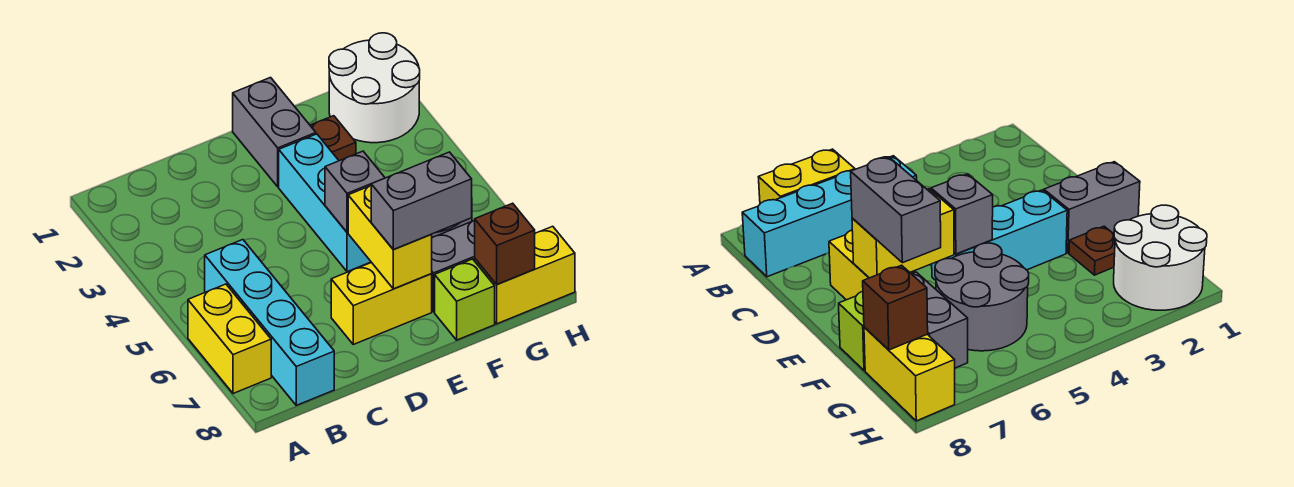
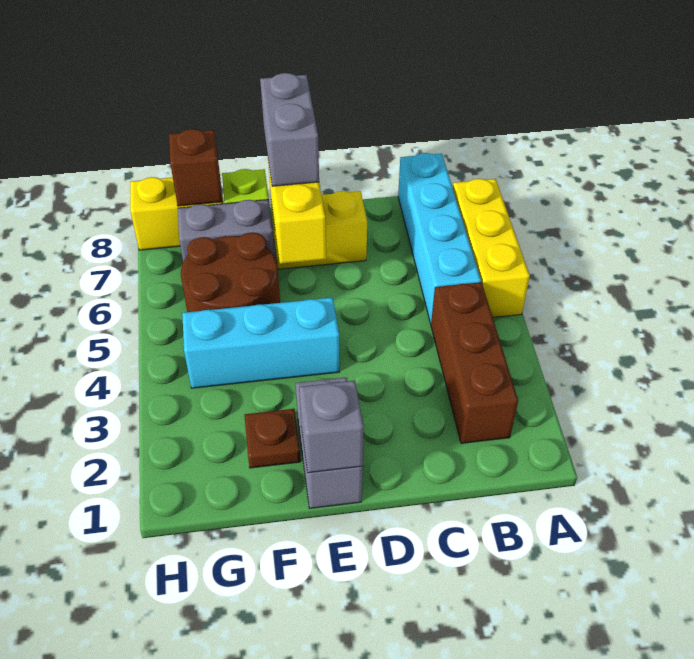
yellow brick A6:A7 level 1 -> yellow brick A5:A7 level 1
none -> brown brick B2:B4 level 1
cyan brick E3:E5 level 1 -> cyan brick E4:G4 level 1
grey brick E5 level 2 -> grey brick E1 level 2
grey brick E7:F7 level 3 -> grey brick E7:E8 level 3
grey round brick F5:G6 level 1 -> brown round brick F5:G6 level 1
white round brick G1:H2 level 1 -> none

